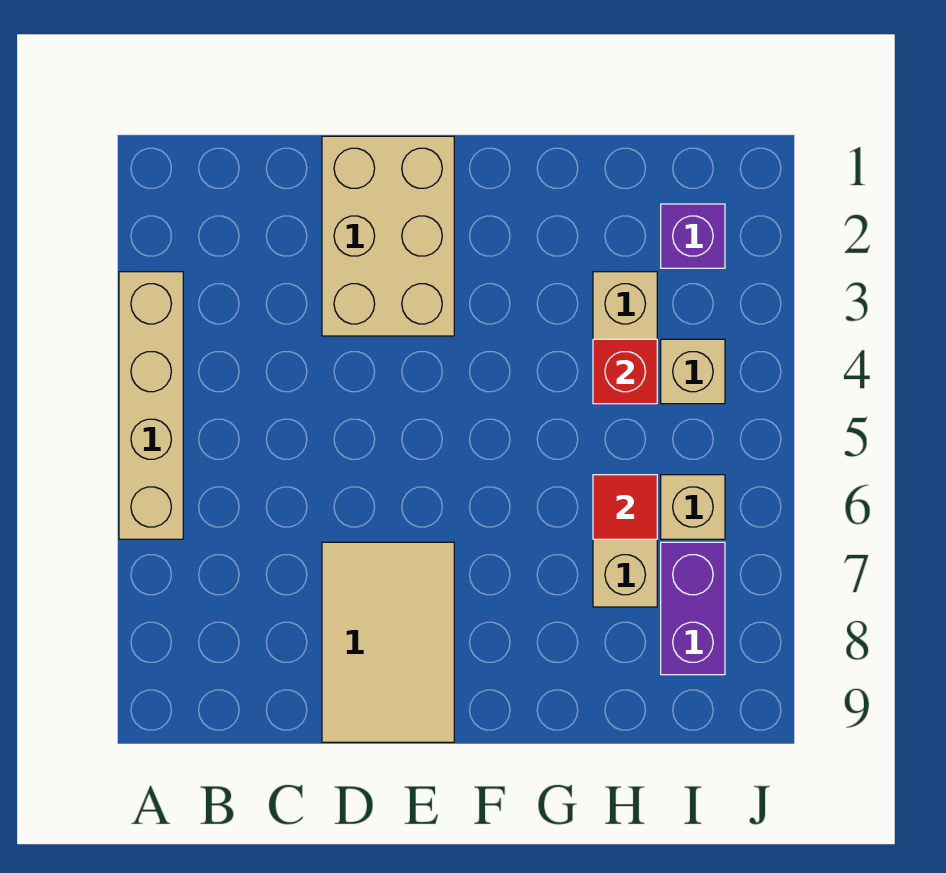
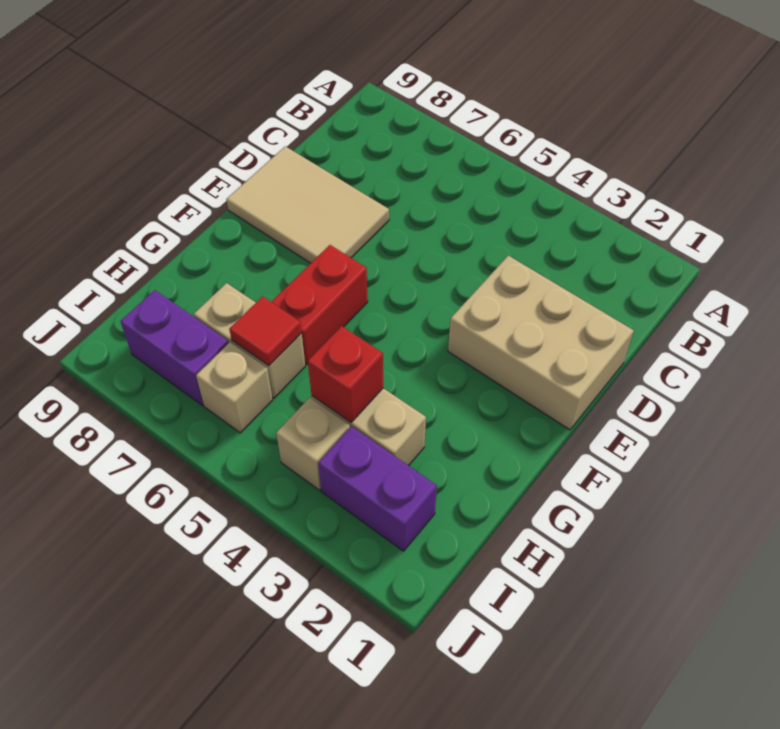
tan brick A3:A6 level 1 -> none
none -> red brick F6:G6 level 1
purple brick I2 level 1 -> purple brick I2:I3 level 1

